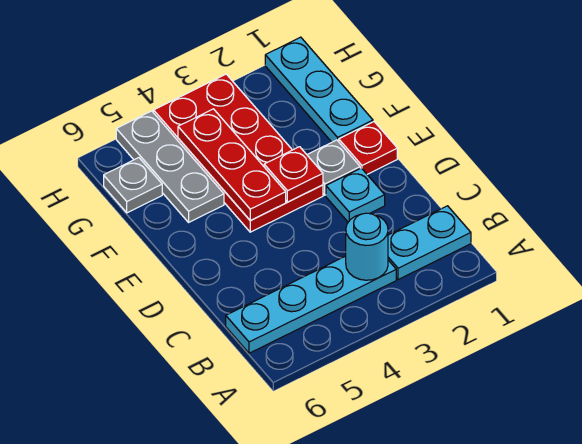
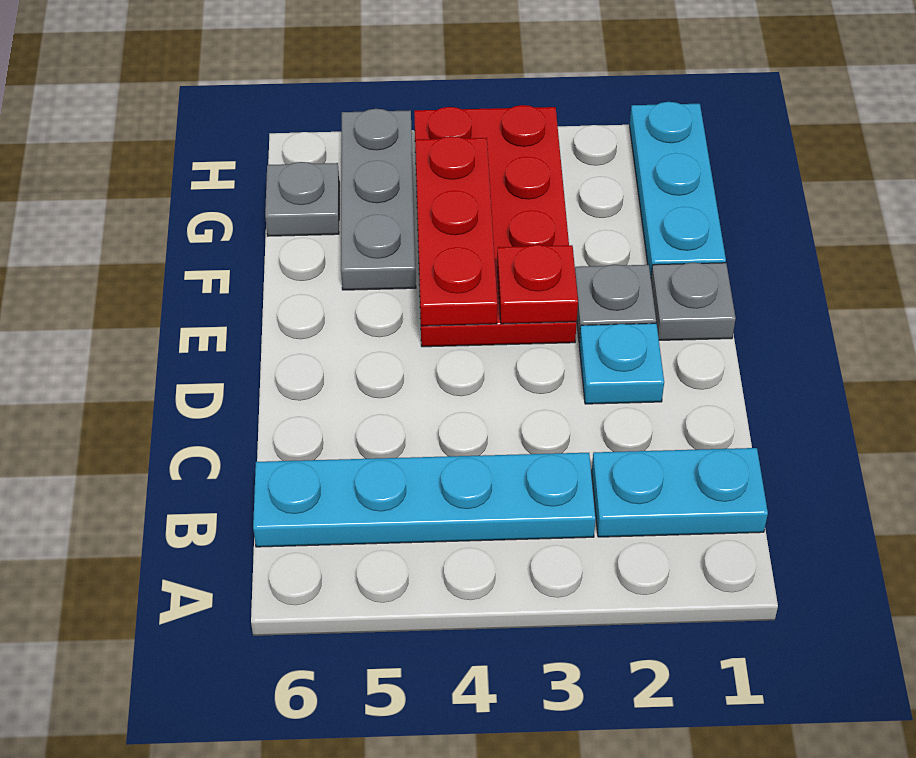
cyan round brick B3 level 2 -> none
red plate E1 level 1 -> grey plate E1 level 1

